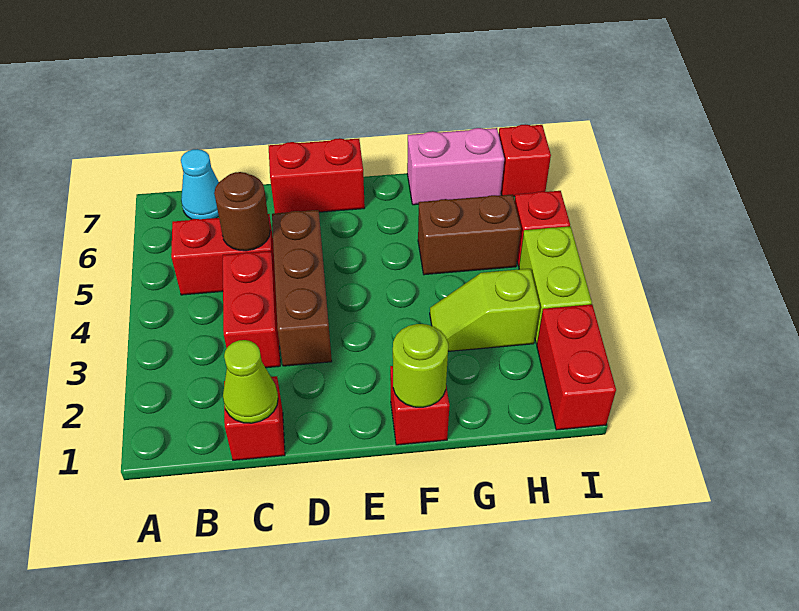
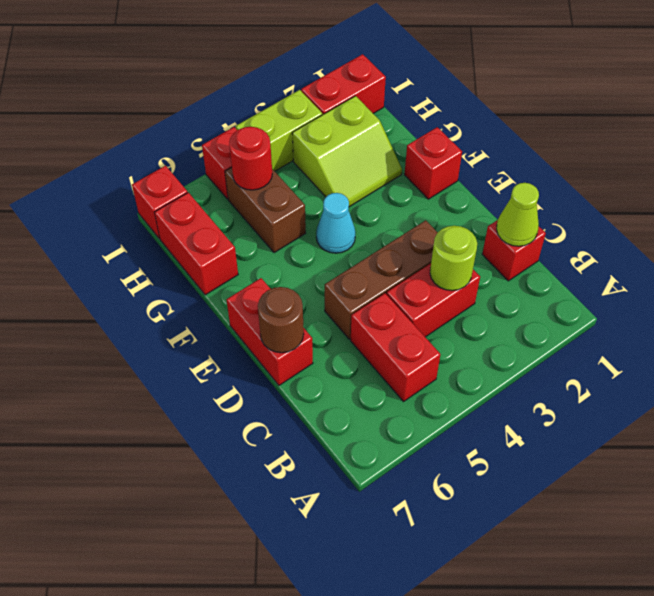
cyan cone B7 level 1 -> cyan cone F4 level 1
brown round brick C5 level 2 -> brown round brick D7 level 2
lime round brick F1 level 2 -> lime round brick C3 level 2
lime slope G3:H3 level 1 top H -> lime slope G2:H3 level 1 top H
pink brick G7:H7 level 1 -> red brick G7:H7 level 1
none -> red round brick H5 level 2

